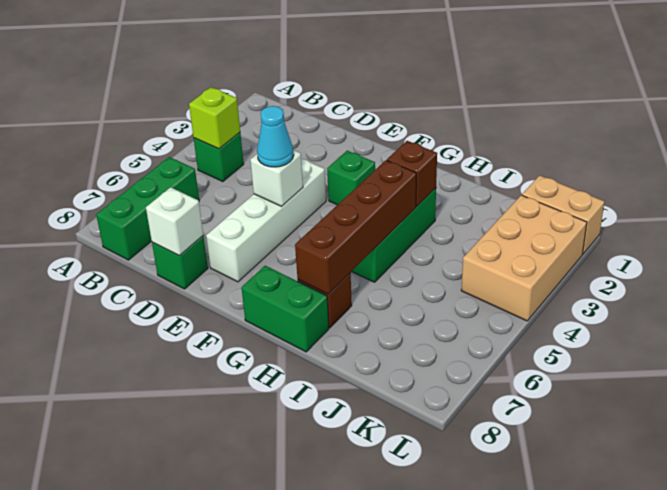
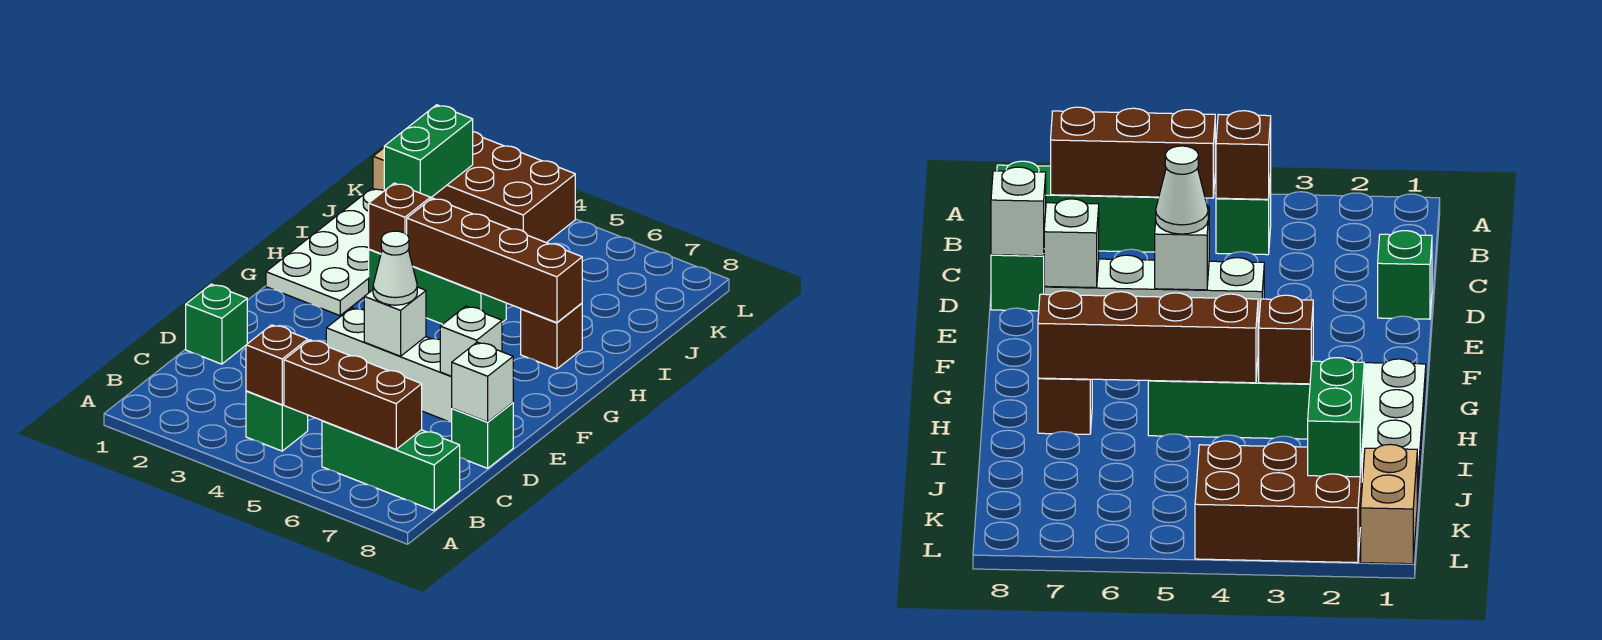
lime brick B4 level 2 -> brown brick B4 level 2
none -> brown brick B5:B7 level 2
cyan cone E5 level 3 -> white cone E5 level 3
none -> white brick E7 level 2
green brick F3 level 1 -> green brick D1 level 1
none -> white plate G1:J2 level 1
green brick G8:H8 level 1 -> green brick J2:K2 level 2
tan brick K2:L4 level 1 -> brown brick K2:L4 level 1

